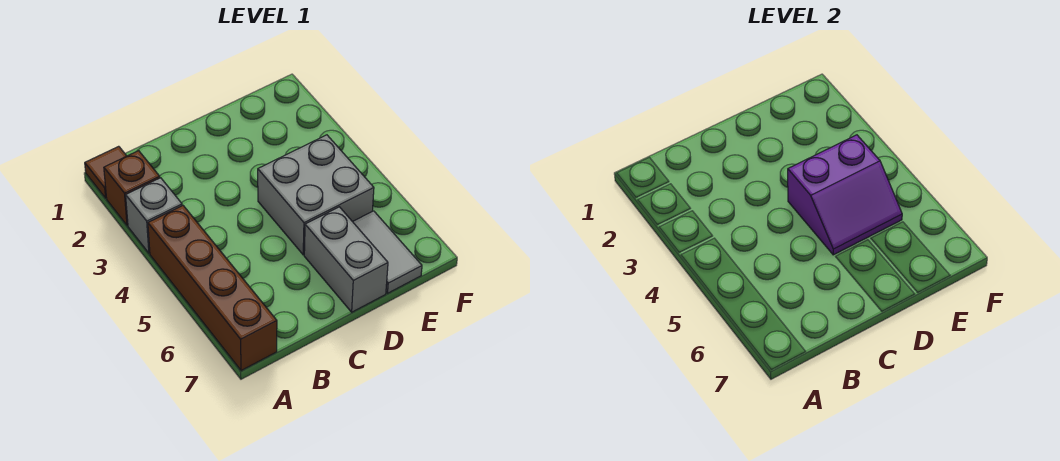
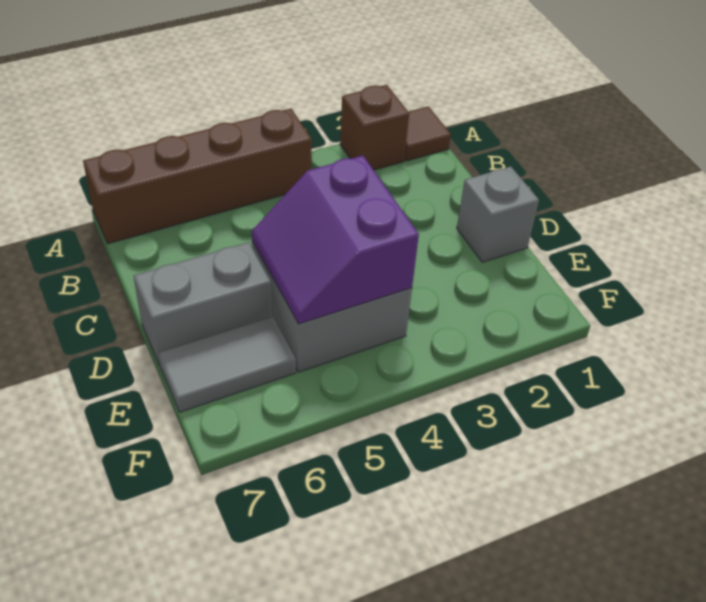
grey brick A3 level 1 -> grey brick D1 level 1

